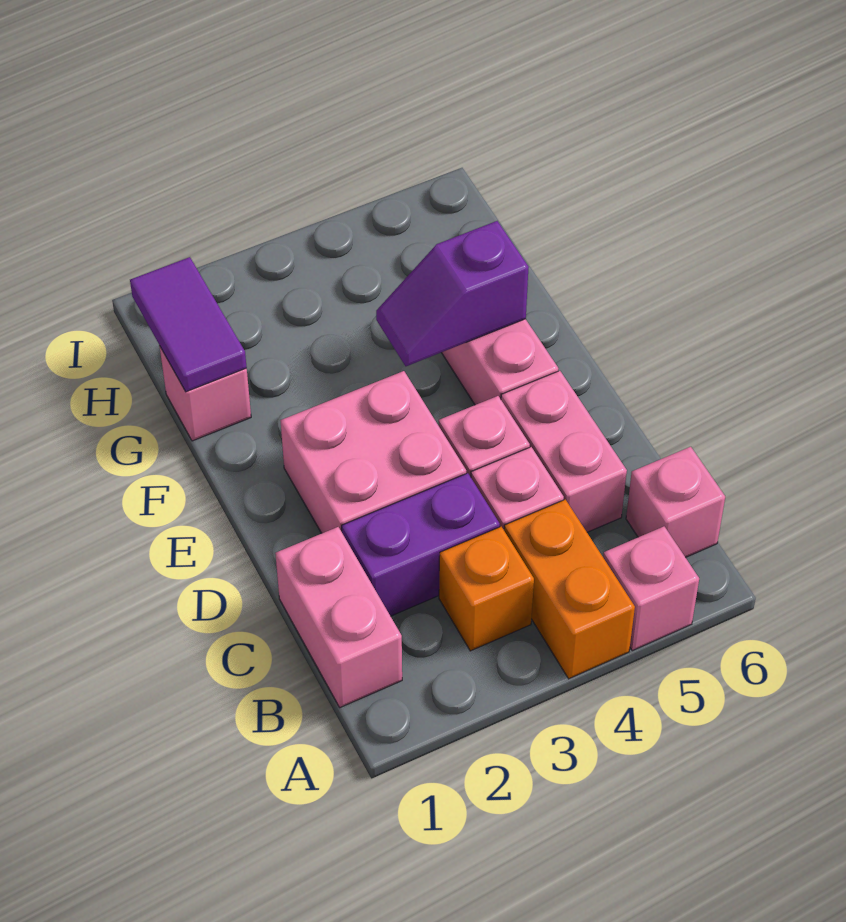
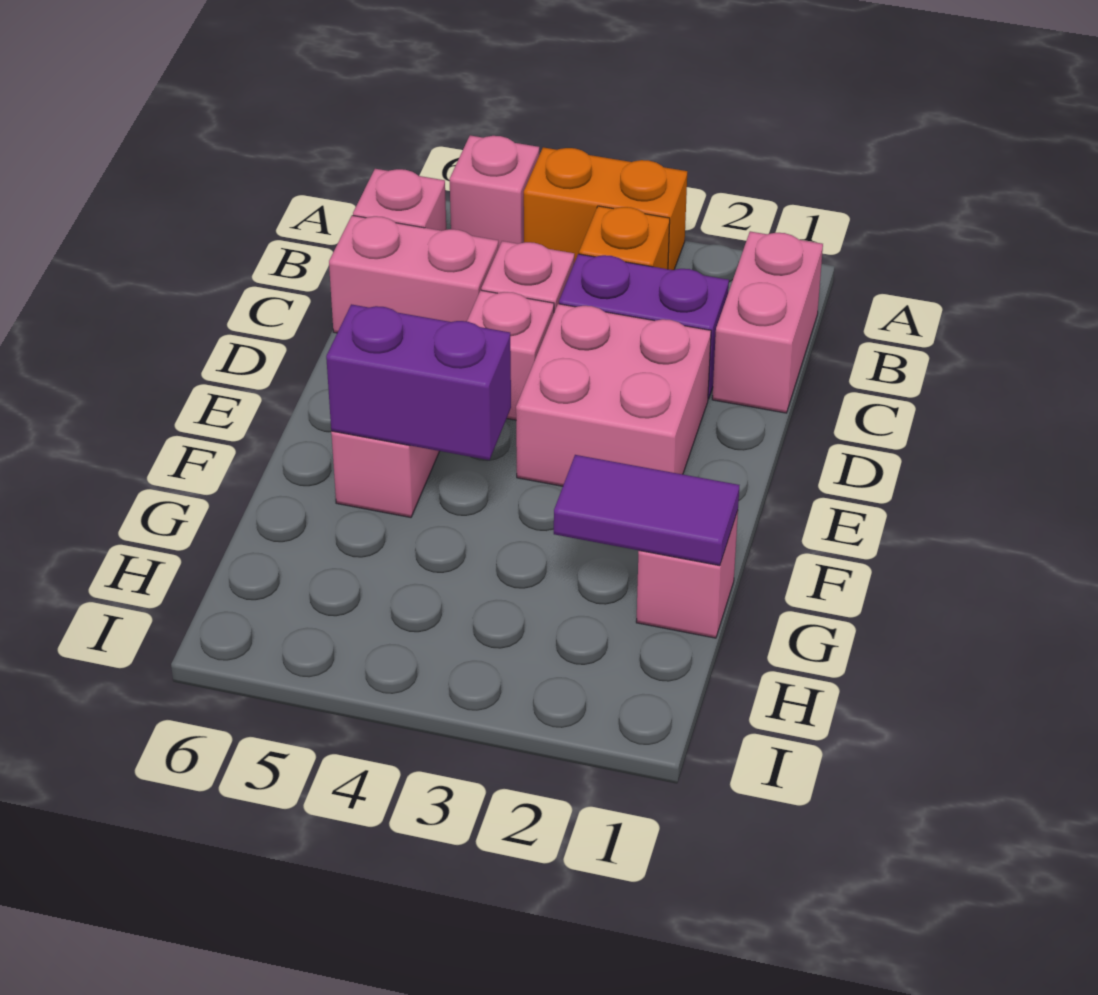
orange brick A4:B4 level 1 -> orange brick A3:A4 level 1
pink brick C5:D5 level 1 -> pink brick C5:C6 level 1
purple slope F4:F5 level 2 top 5 -> purple brick F4:F5 level 2
purple tile G1:H1 level 2 -> purple tile G1:G2 level 2

